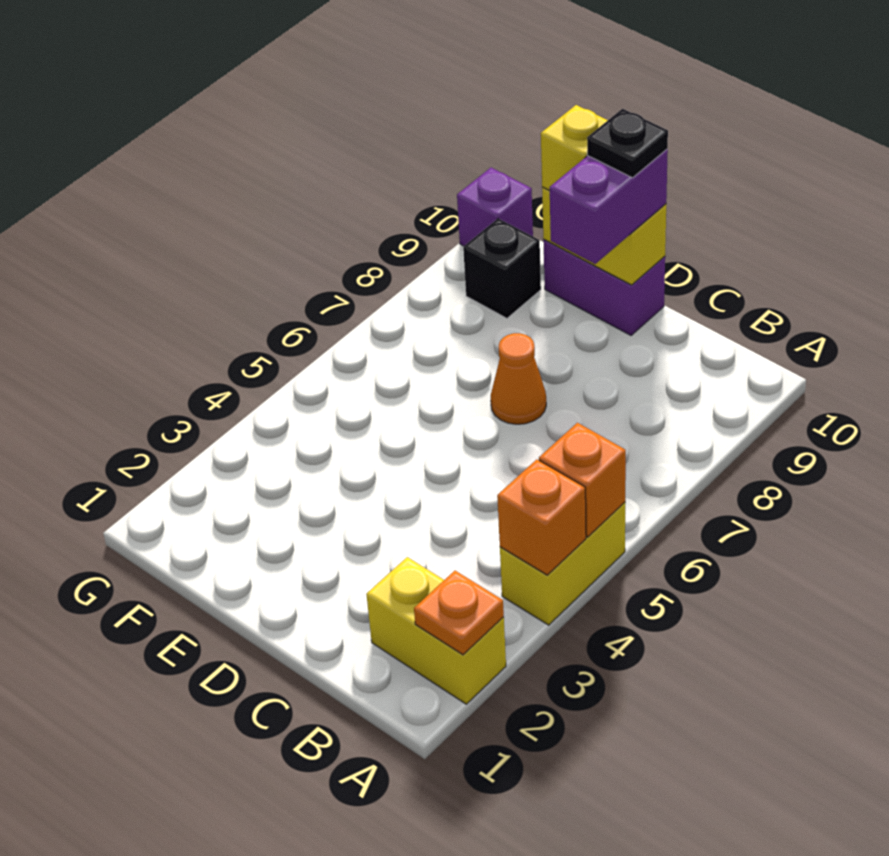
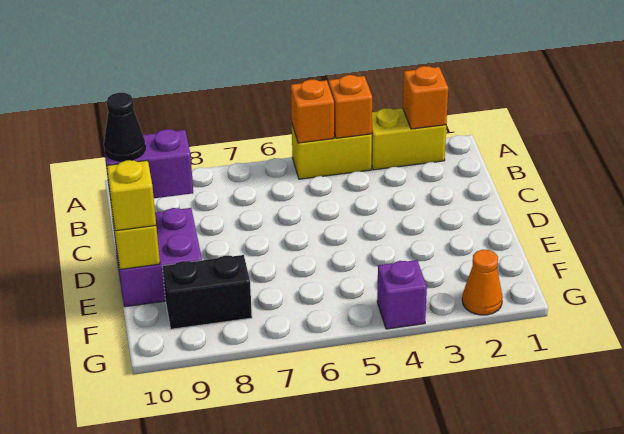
yellow brick A2:B2 level 1 -> yellow brick A2:A3 level 1
orange plate A2 level 2 -> orange brick A2 level 2
orange cone D7 level 1 -> orange cone G2 level 1
purple brick D10:E10 level 1 -> purple brick D9:E10 level 1
black plate D10 level 4 -> black cone D10 level 4
black brick F9 level 1 -> black brick F8:F9 level 1
purple brick G10 level 1 -> purple brick G4 level 1

